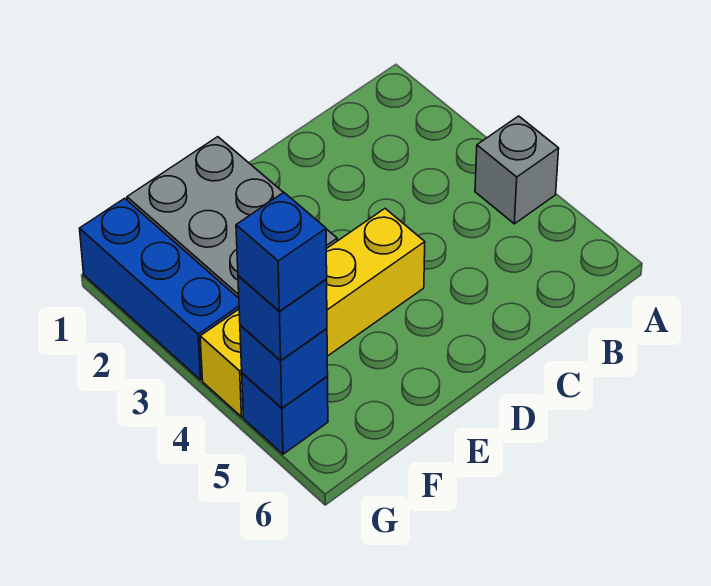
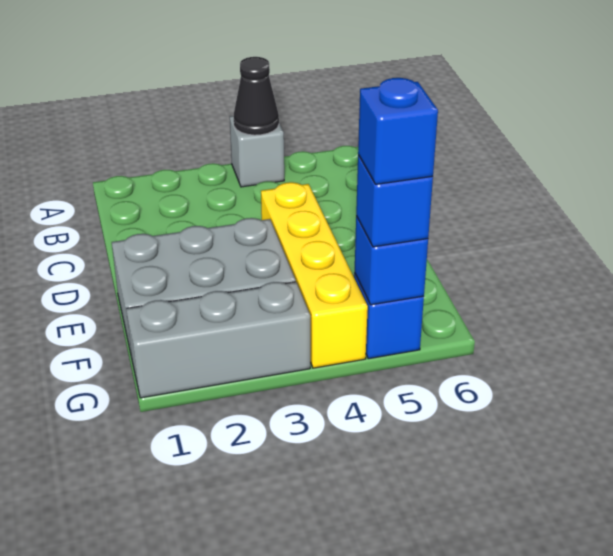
none -> black cone A4 level 2
blue brick G1:G3 level 1 -> grey brick G1:G3 level 1

